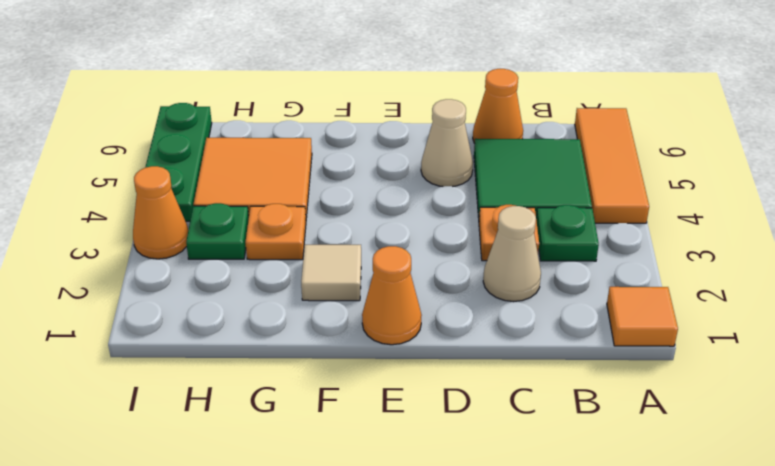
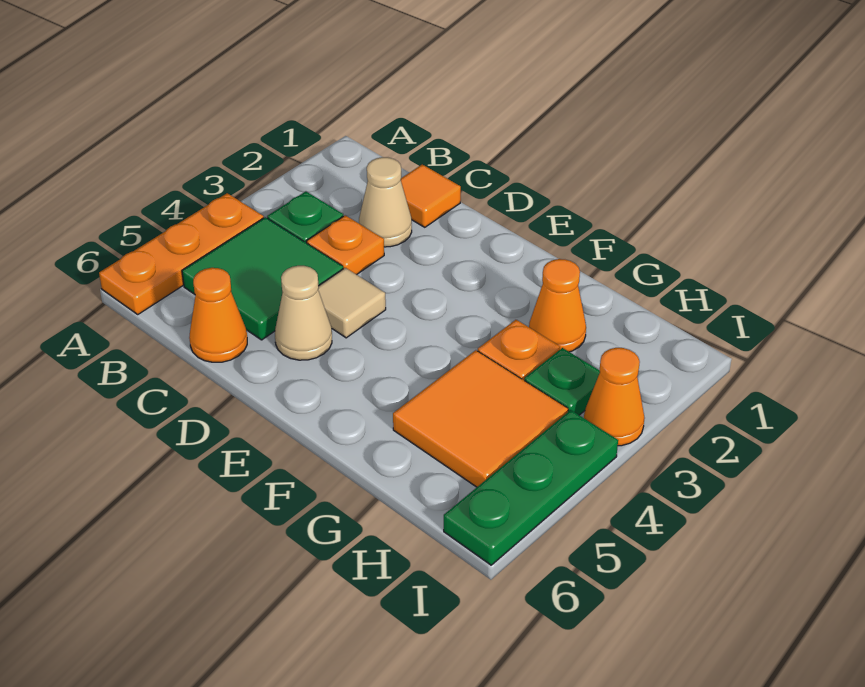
orange tile A1 level 1 -> orange tile C1 level 1
orange tile A4:A6 level 1 -> orange plate A4:A6 level 1
orange cone E1 level 1 -> orange cone G2 level 1
tan tile F2 level 1 -> tan tile D4 level 1

